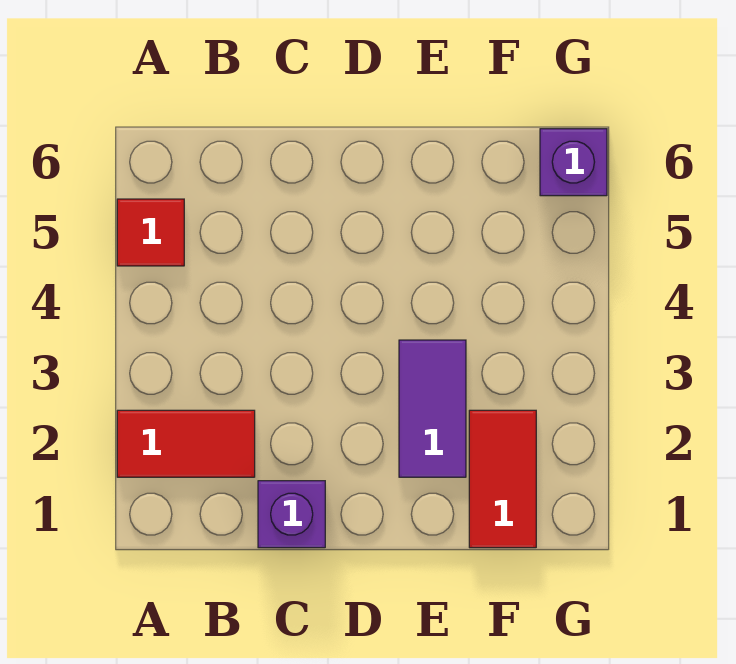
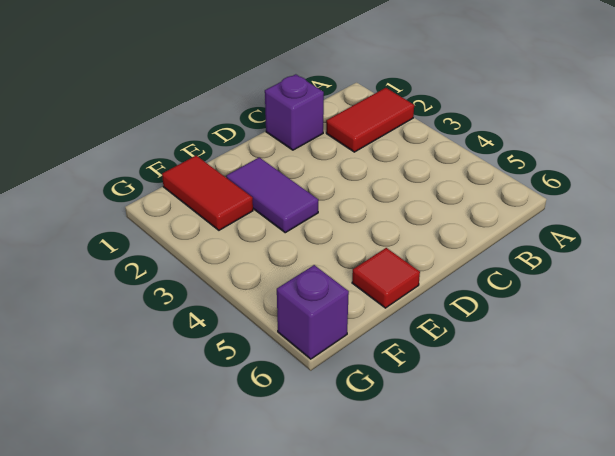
red tile A5 level 1 -> red tile E6 level 1

